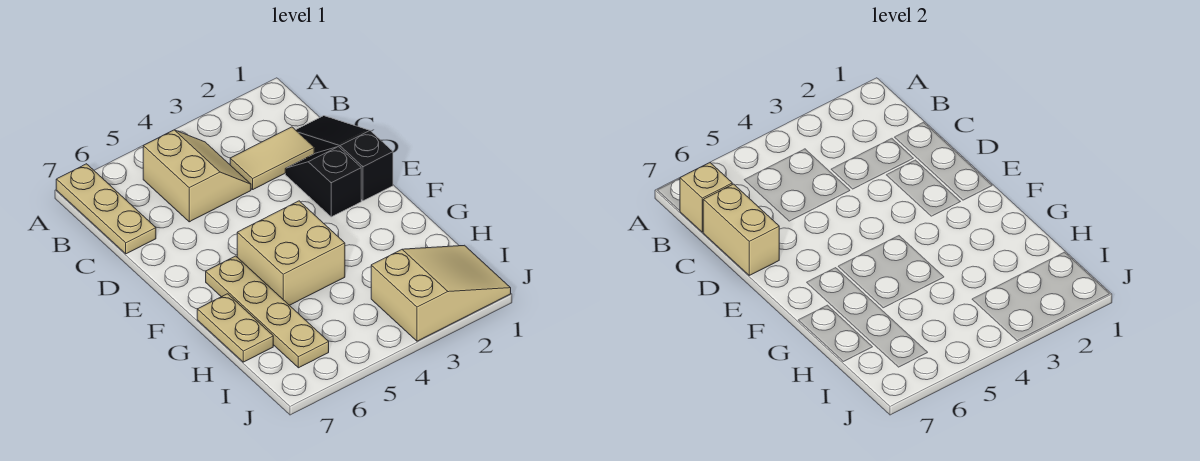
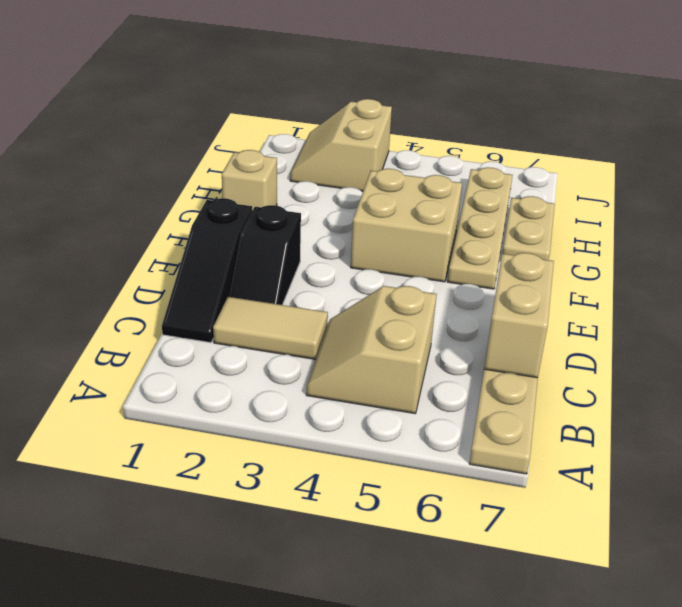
tan brick B7 level 2 -> tan brick G1 level 1
tan slope I1:J3 level 1 top 3 -> tan slope I2:J3 level 1 top 3

